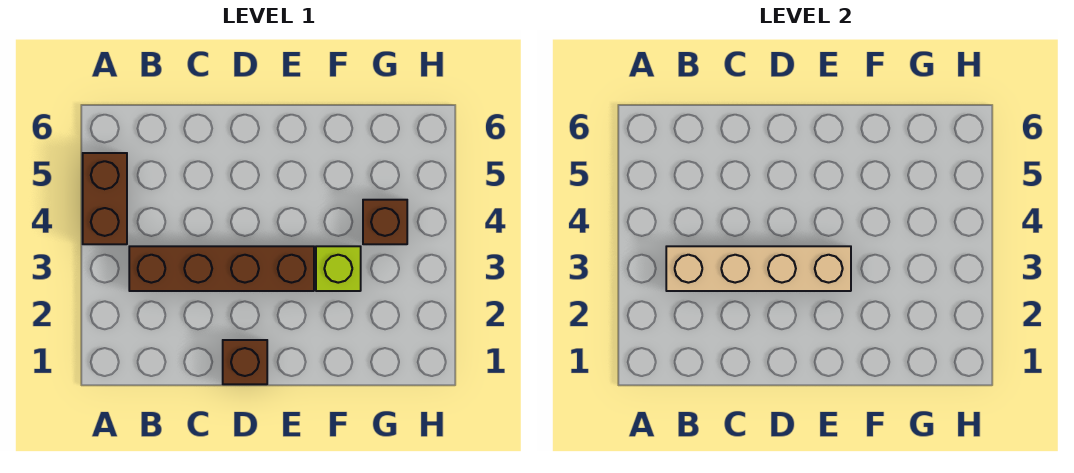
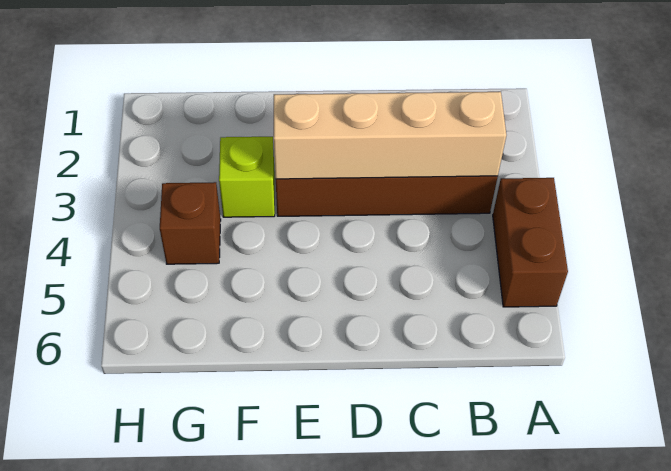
brown brick D1 level 1 -> none

